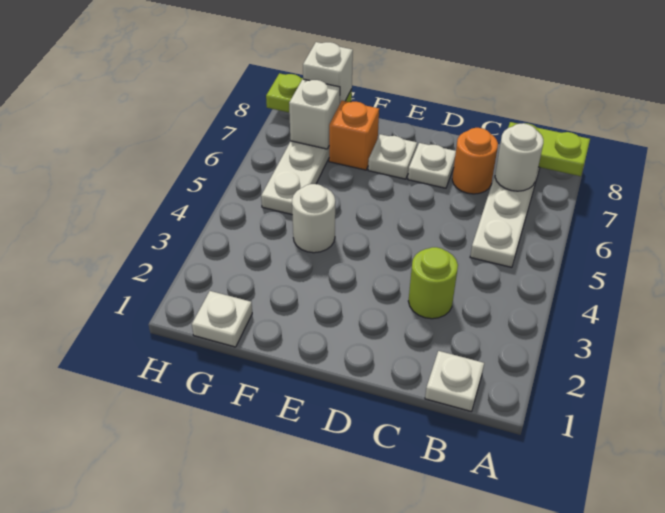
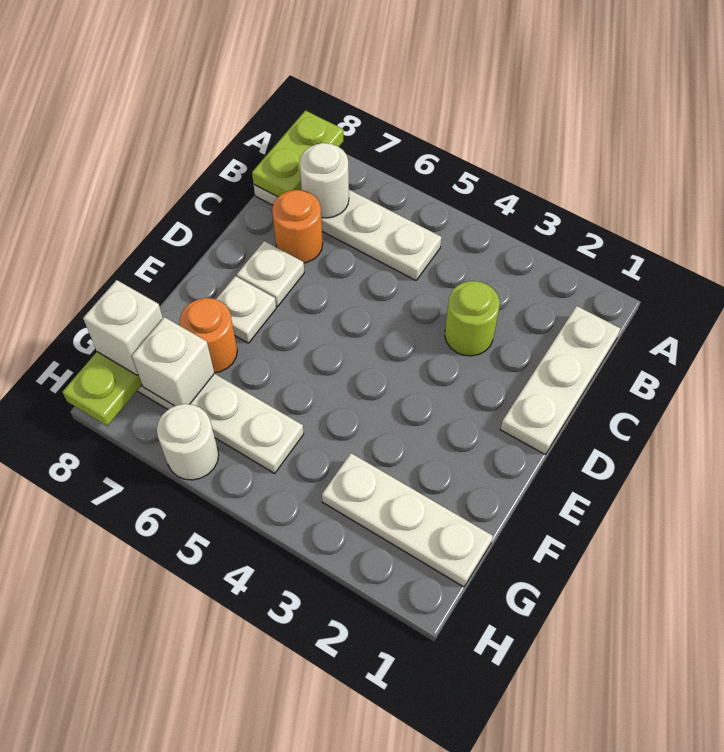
white plate B1 level 1 -> white plate B1:D1 level 1
white round brick F4 level 1 -> white round brick H6 level 1
orange brick F7 level 1 -> orange round brick F7 level 1
white plate G1 level 1 -> white plate G1:G3 level 1

